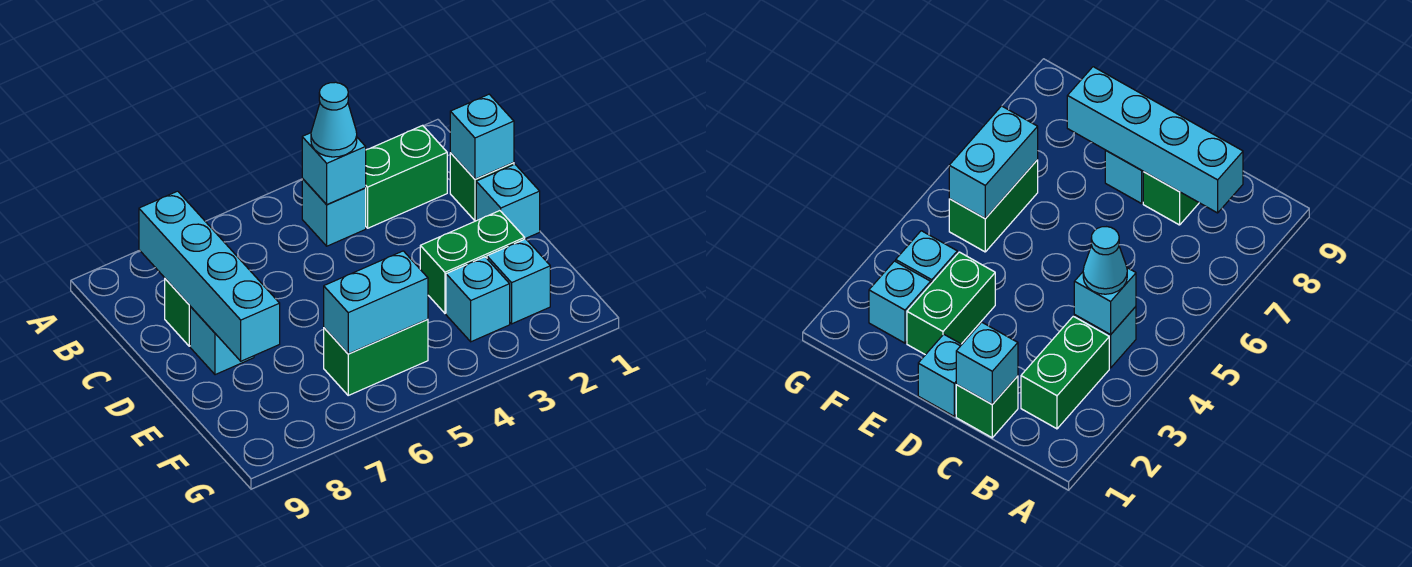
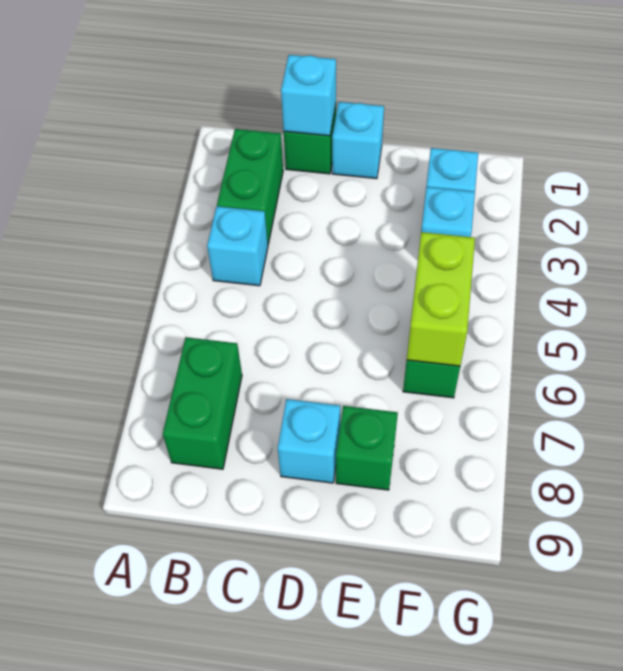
cyan brick B4 level 2 -> none
cyan cone B4 level 3 -> none
cyan brick B8:E8 level 2 -> none
green brick C8 level 1 -> green brick E8 level 1
green brick E2:E3 level 1 -> green brick B7:B8 level 1
cyan brick F5:F6 level 2 -> lime brick F5:F6 level 2

